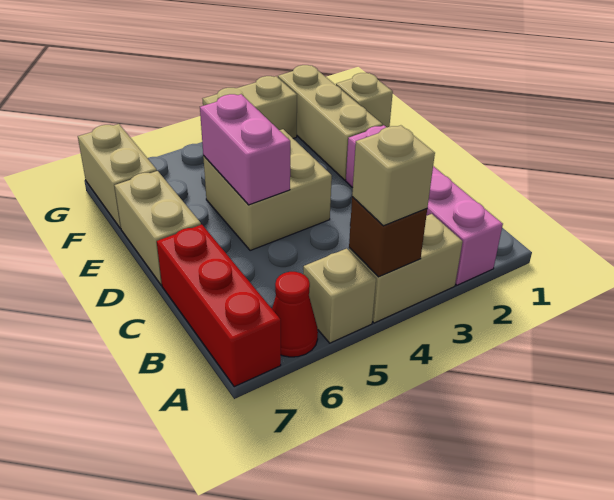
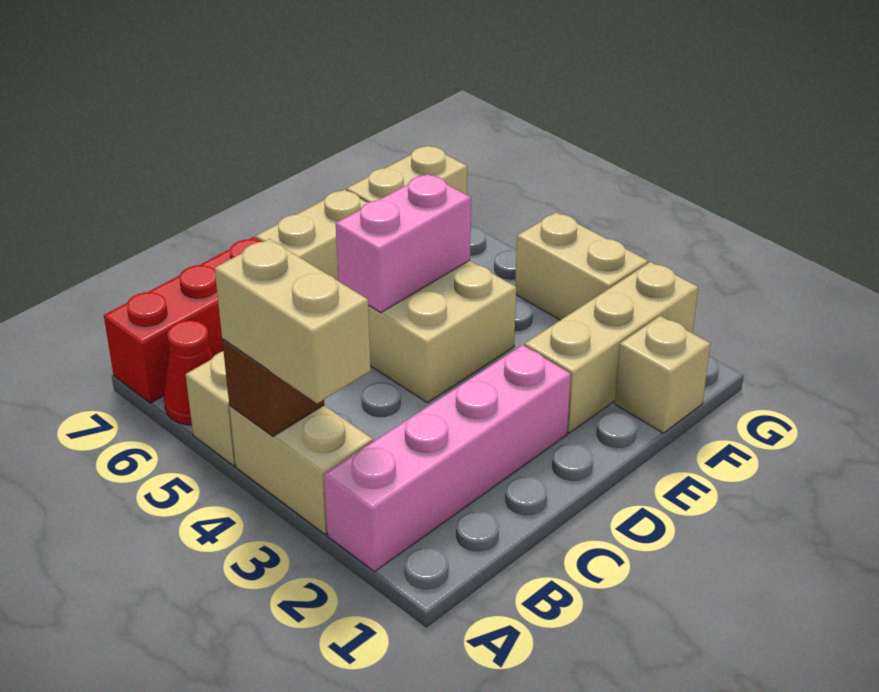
tan brick A4 level 3 -> tan brick A3:A4 level 3

